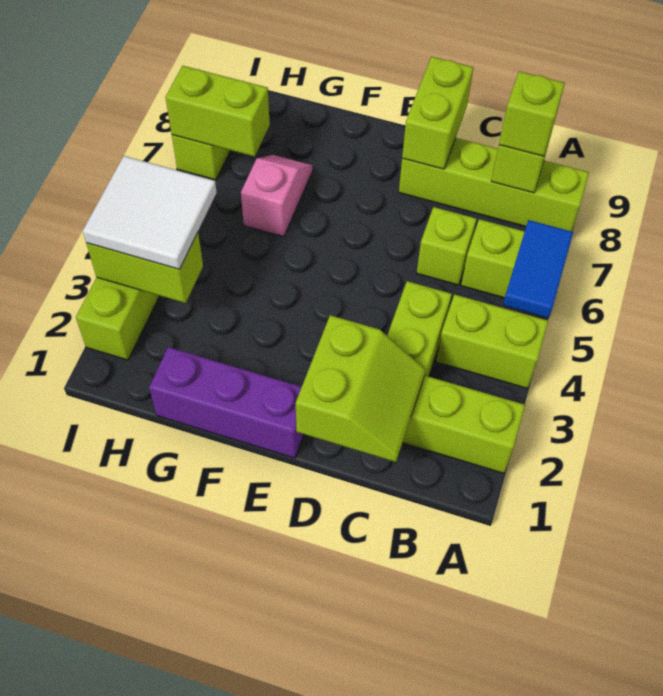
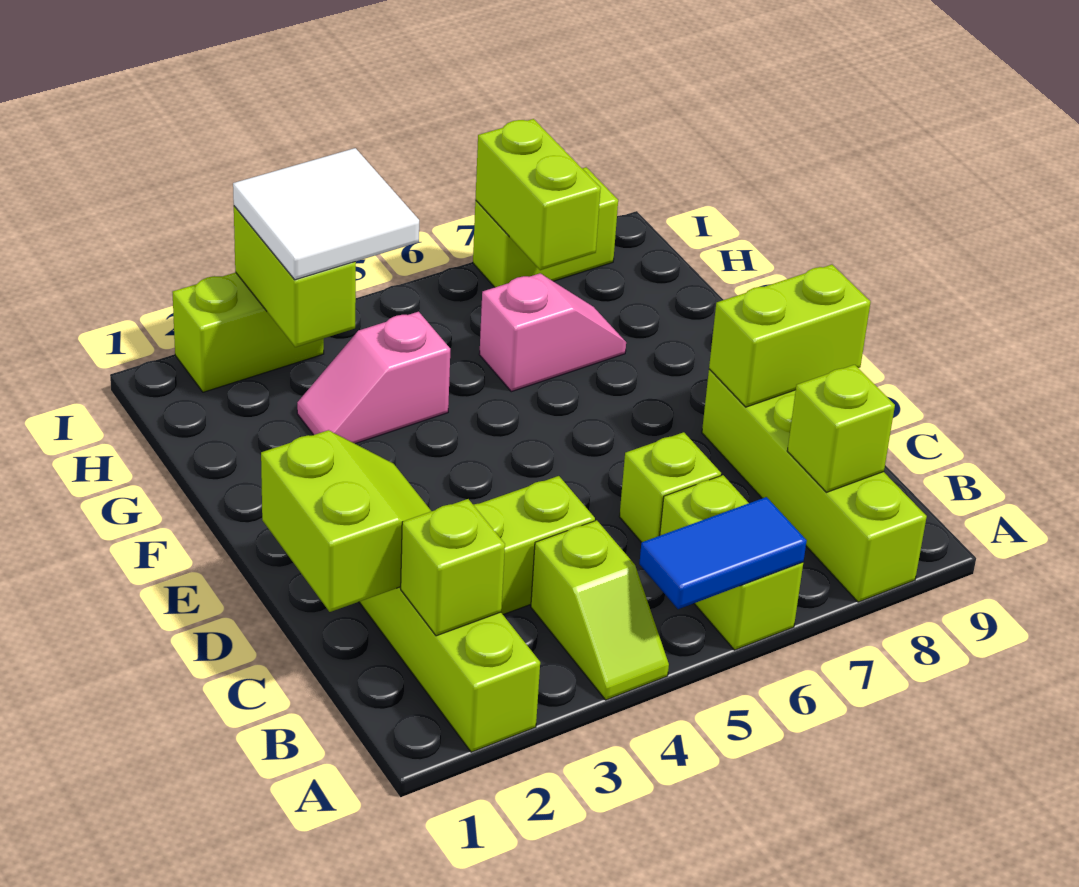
lime brick A4:B4 level 1 -> lime slope A4:B4 level 1 top B
lime brick B8 level 3 -> lime brick B2 level 2
lime slope C1:D2 level 2 top D -> lime slope C1:D2 level 2 top 1
purple brick E1:G1 level 1 -> none
none -> pink slope G3:G4 level 1 top 4

